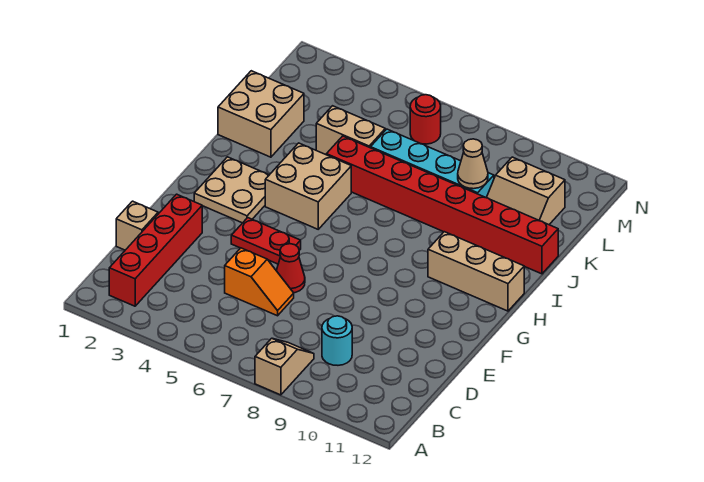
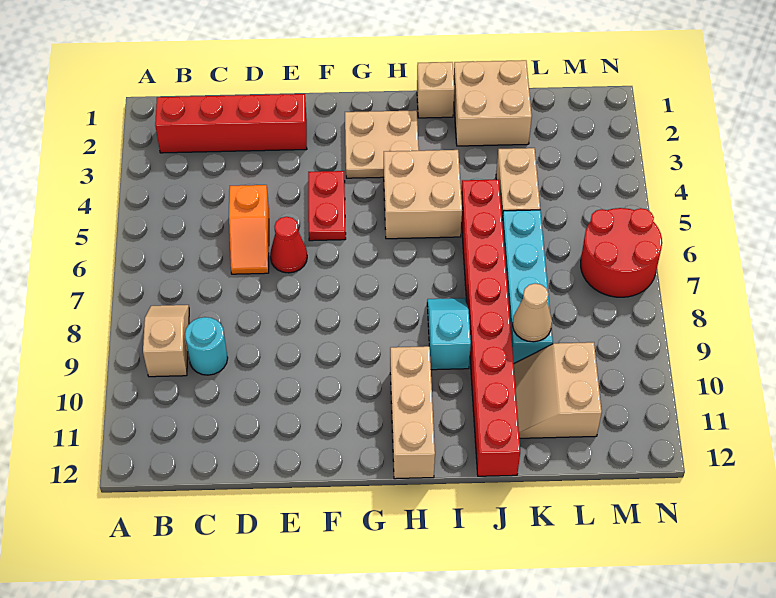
tan slope A8:B8 level 1 top A -> tan slope B8:B9 level 1 top 9
tan brick D1 level 1 -> tan brick I1 level 1
none -> cyan slope I8:I9 level 1 top 9
red round brick M6 level 1 -> red round brick M6:N7 level 1

